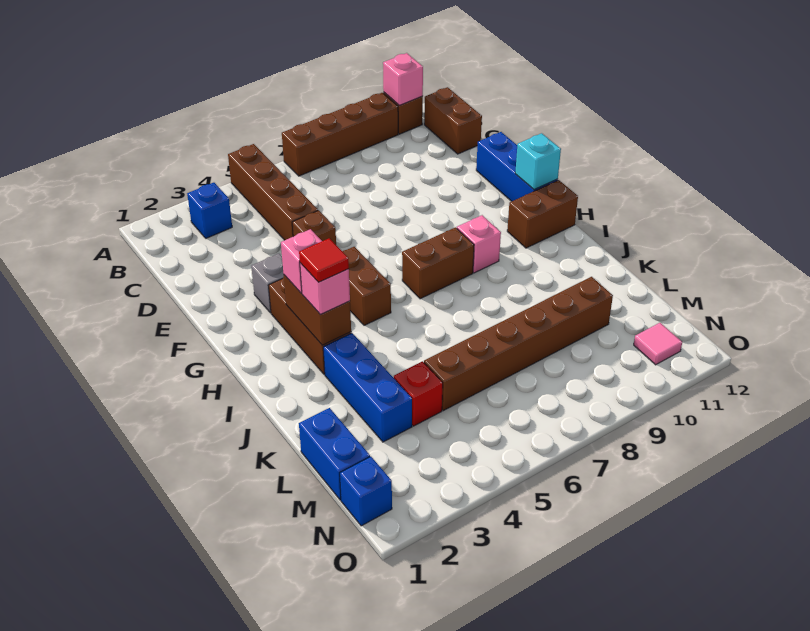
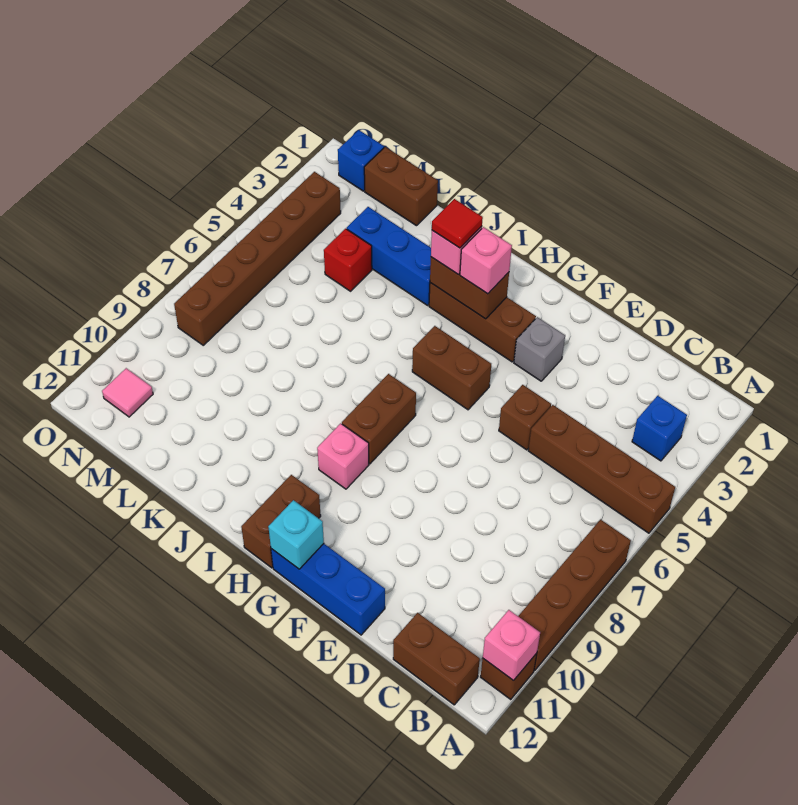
blue brick L1:M1 level 1 -> brown brick L1:M1 level 1
brown brick L5:L10 level 1 -> brown brick N3:N8 level 1

